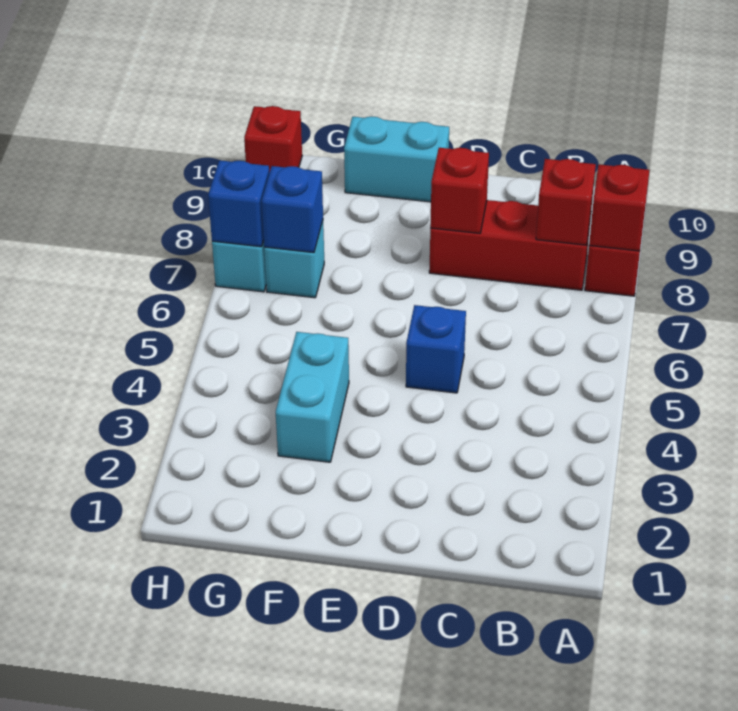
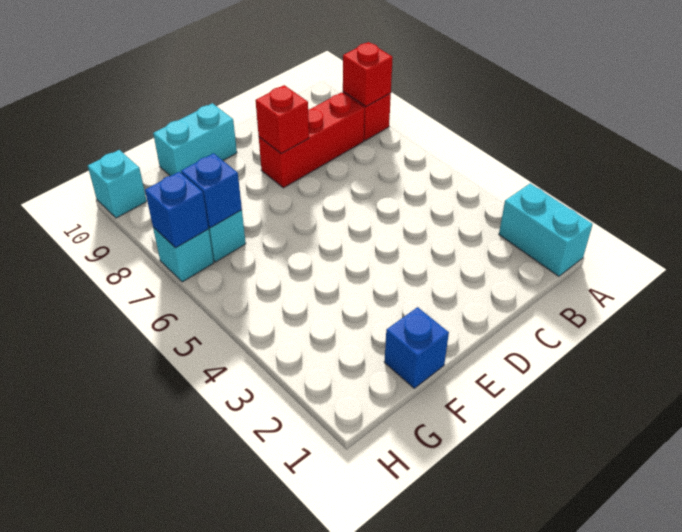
red brick B8 level 2 -> none
blue brick D5 level 1 -> blue brick F1 level 1
cyan brick F3:F4 level 1 -> cyan brick A1:A2 level 1
red brick H10 level 1 -> cyan brick H10 level 1

